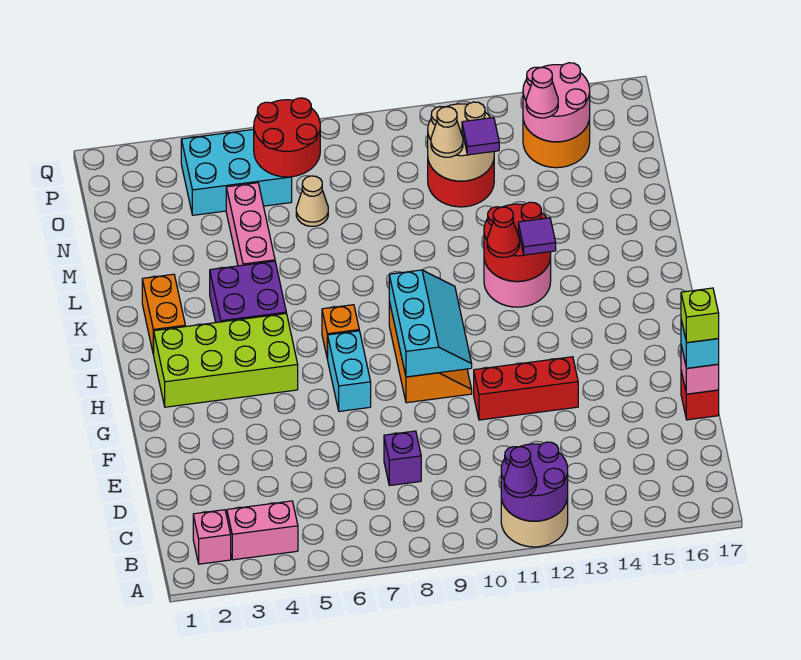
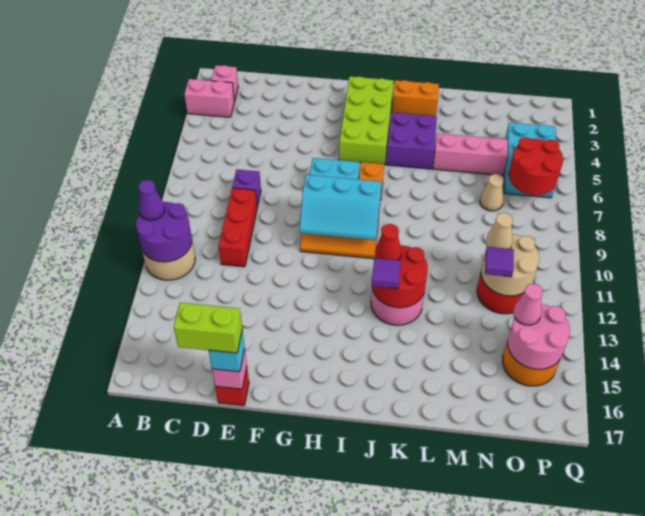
pink brick B3:B4 level 1 -> pink brick A3:B3 level 1
lime brick E17 level 4 -> lime brick D17:E17 level 4
red brick F11:F13 level 1 -> red brick D9:D11 level 1

